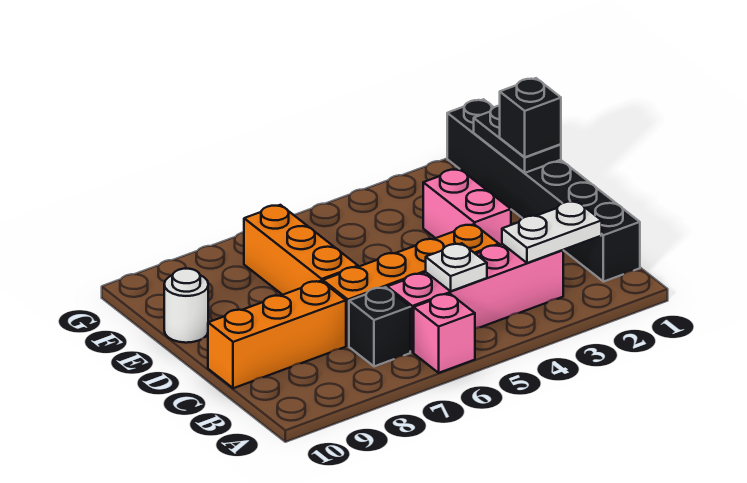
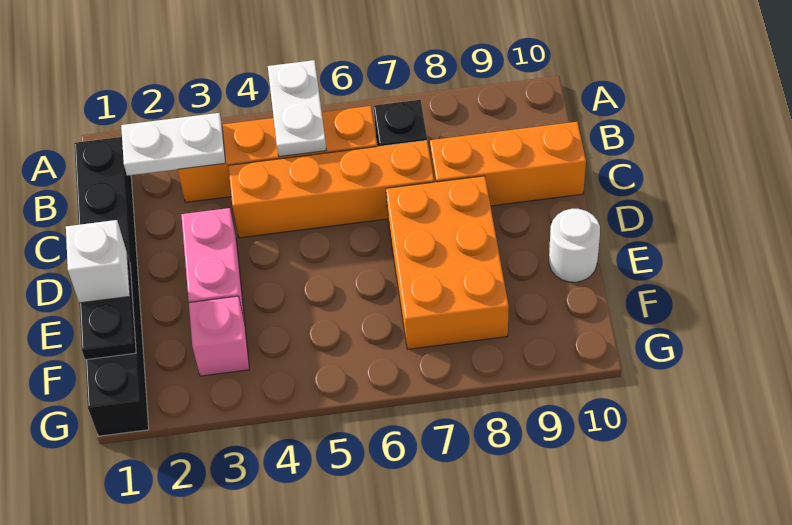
pink brick A6 level 1 -> pink brick F3 level 1
pink brick B3:B6 level 1 -> orange brick B3:B6 level 1
white plate B5 level 2 -> white plate A5:B5 level 2
orange brick D7:F7 level 1 -> orange brick D7:F8 level 1
black brick E1 level 3 -> white brick E1 level 3

